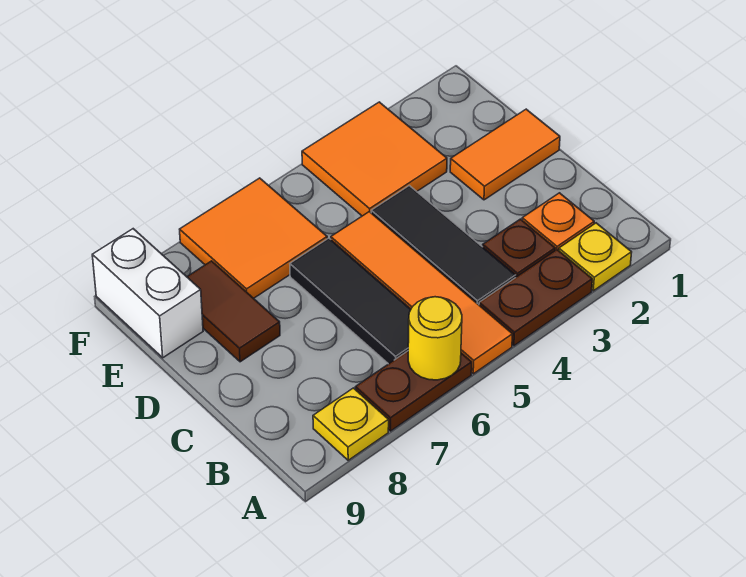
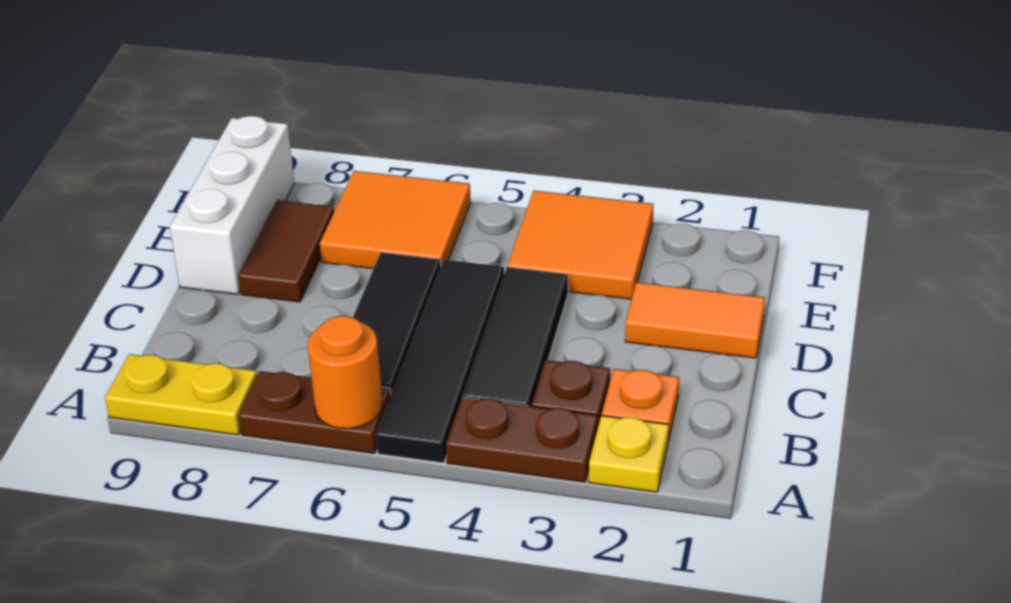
orange tile A5:D5 level 1 -> black tile A5:D5 level 1
yellow round brick A6 level 2 -> orange round brick A6 level 2
yellow plate A8 level 1 -> yellow plate A8:A9 level 1
white brick E9:F9 level 1 -> white brick D9:F9 level 1

